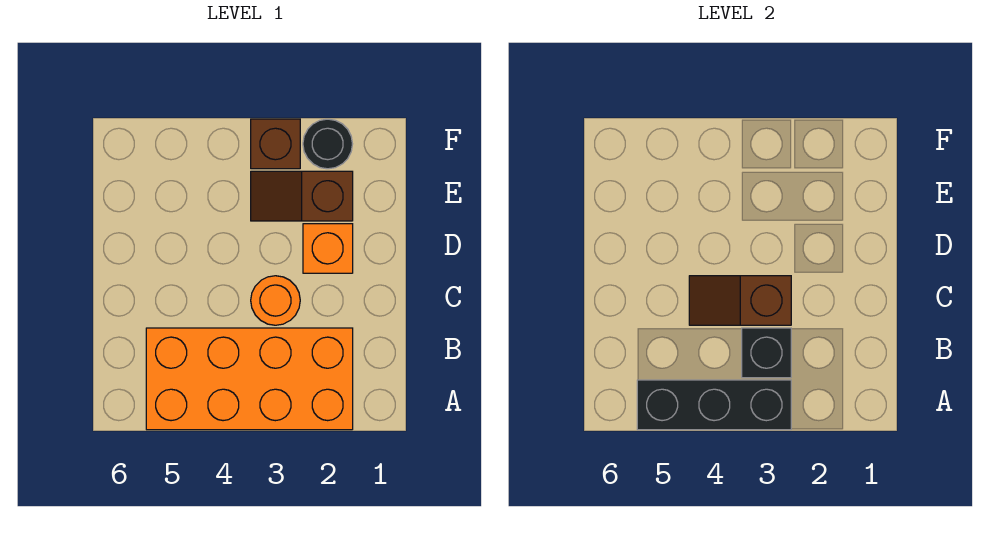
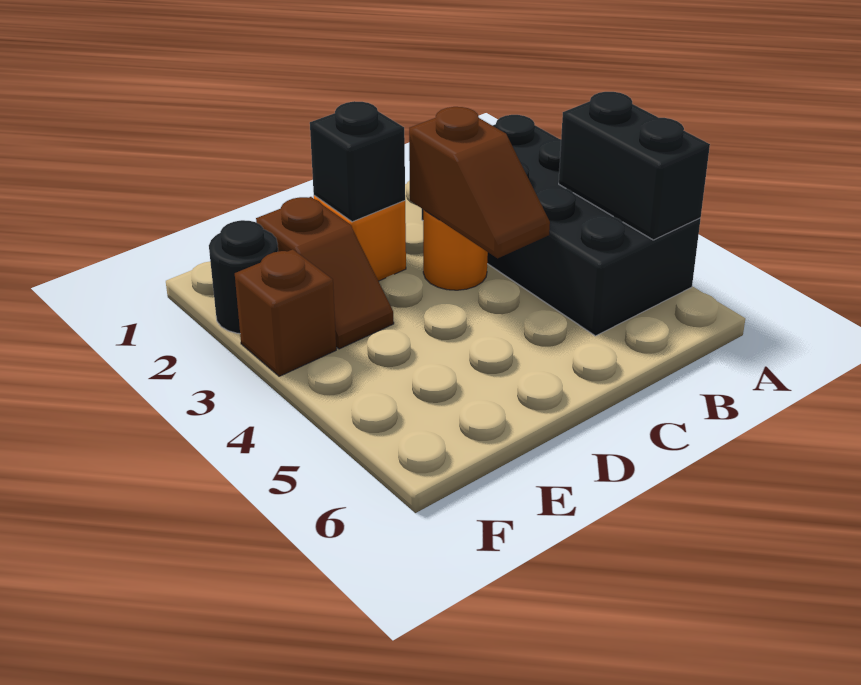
orange brick A2:B5 level 1 -> black brick A2:B5 level 1
black brick A3:A5 level 2 -> black brick A4:A5 level 2
black brick B3 level 2 -> black brick D2 level 2

